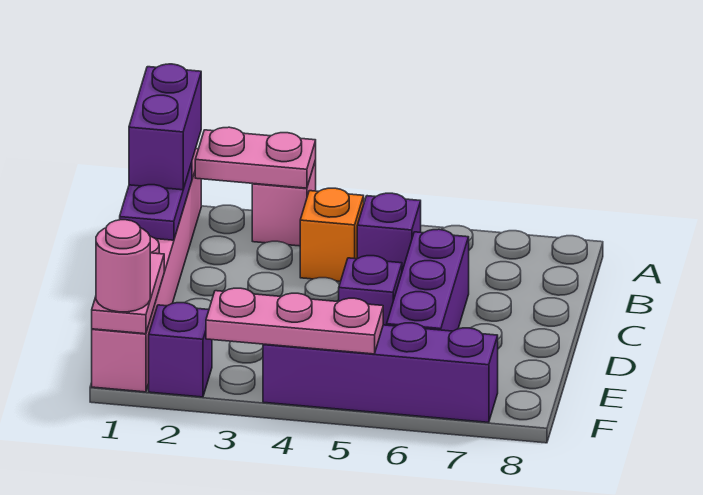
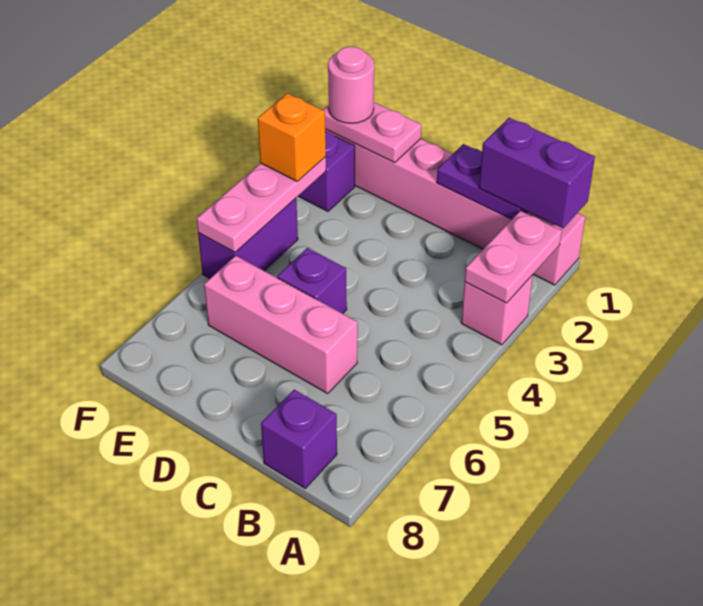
orange brick B4 level 1 -> orange brick F3 level 3
purple brick B5 level 1 -> purple brick B8 level 1
purple brick C6:E6 level 1 -> pink brick C6:E6 level 1
purple brick F4:F7 level 1 -> purple brick F4:F5 level 1

